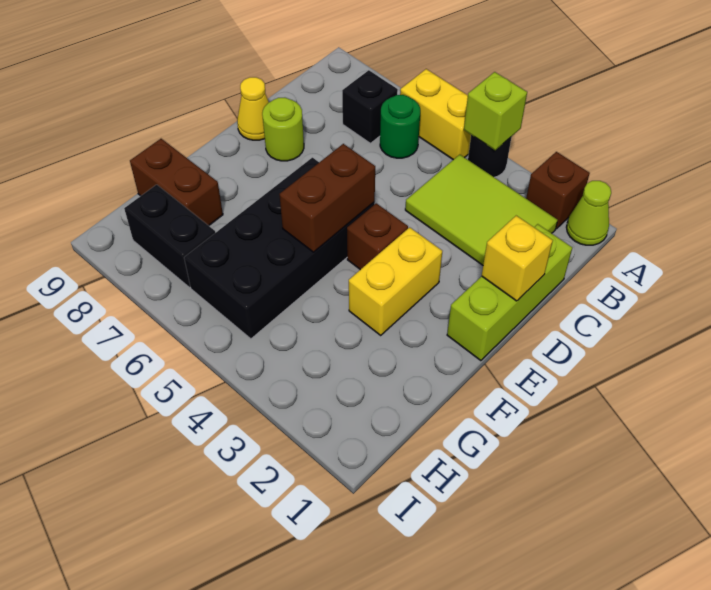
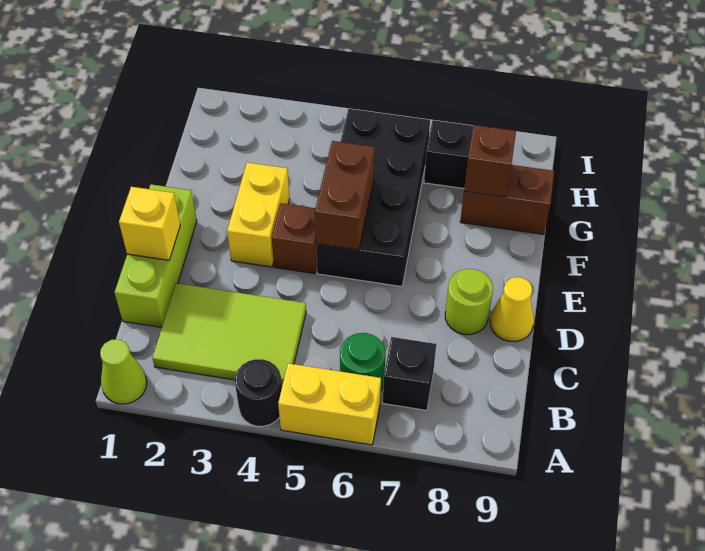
brown brick A2 level 1 -> brown brick G8 level 2
lime brick A4 level 2 -> none

